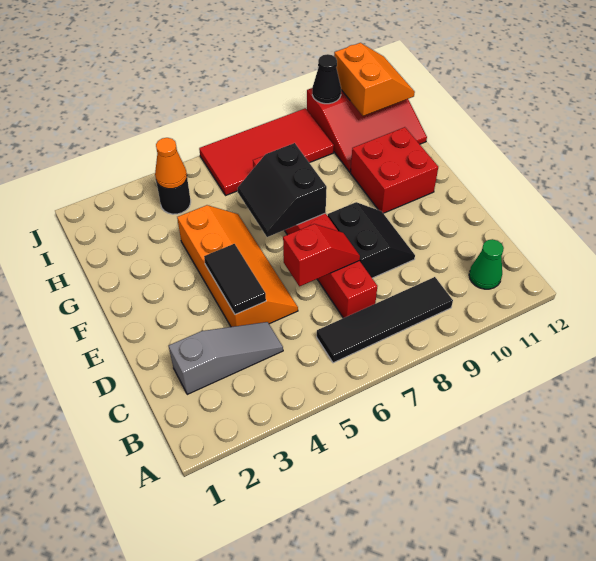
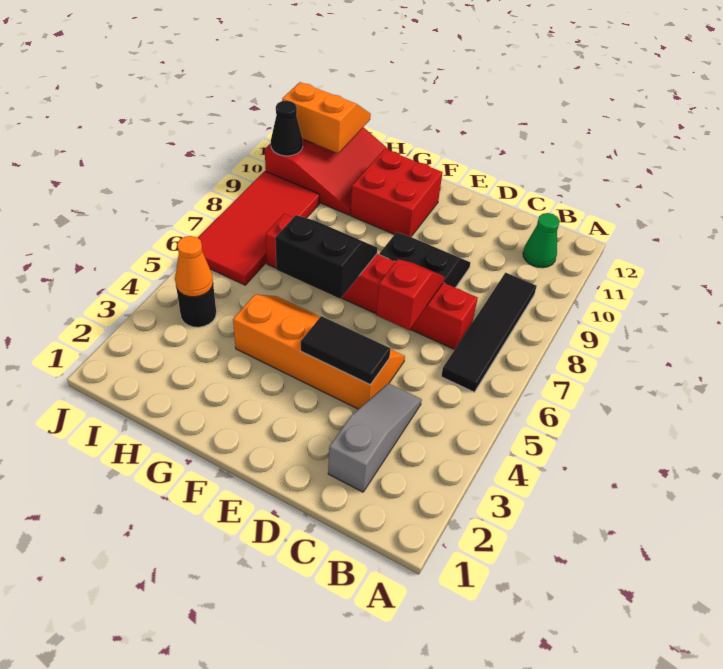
black slope F6:G7 level 2 top 7 -> black slope F6:G7 level 2 top 6

